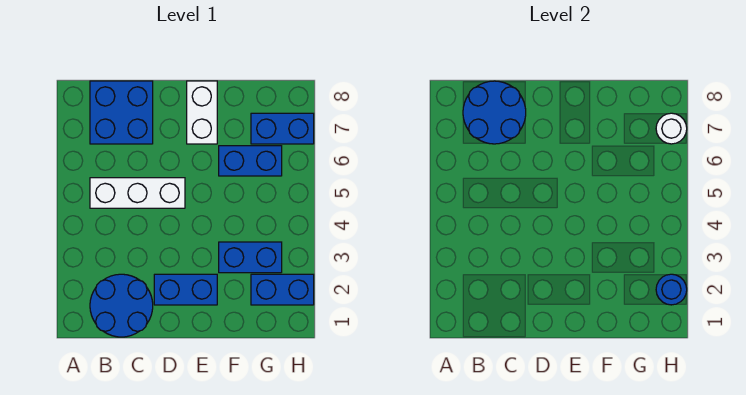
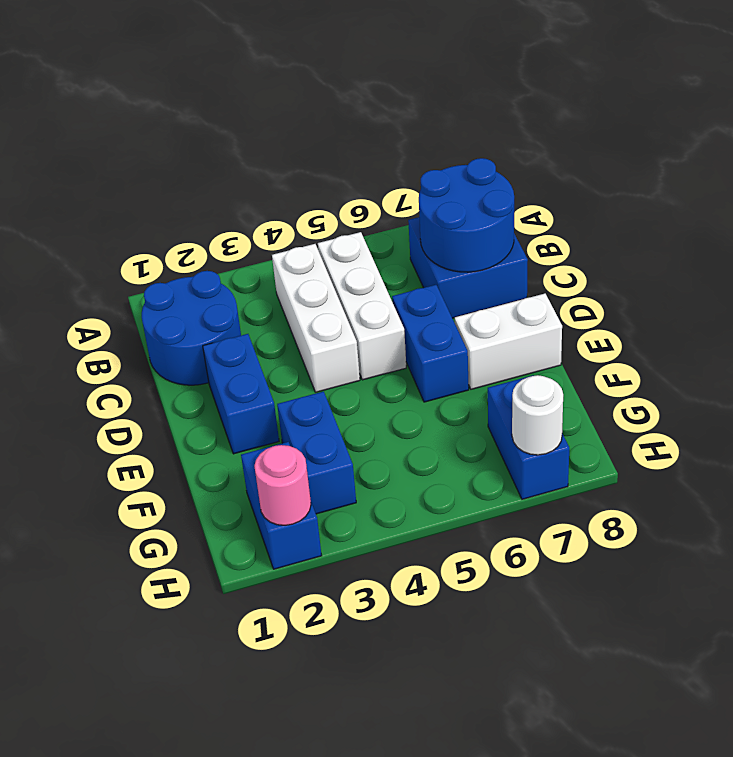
none -> white brick B4:D4 level 1
blue brick F6:G6 level 1 -> blue brick D6:E6 level 1
blue round brick H2 level 2 -> pink round brick H2 level 2

